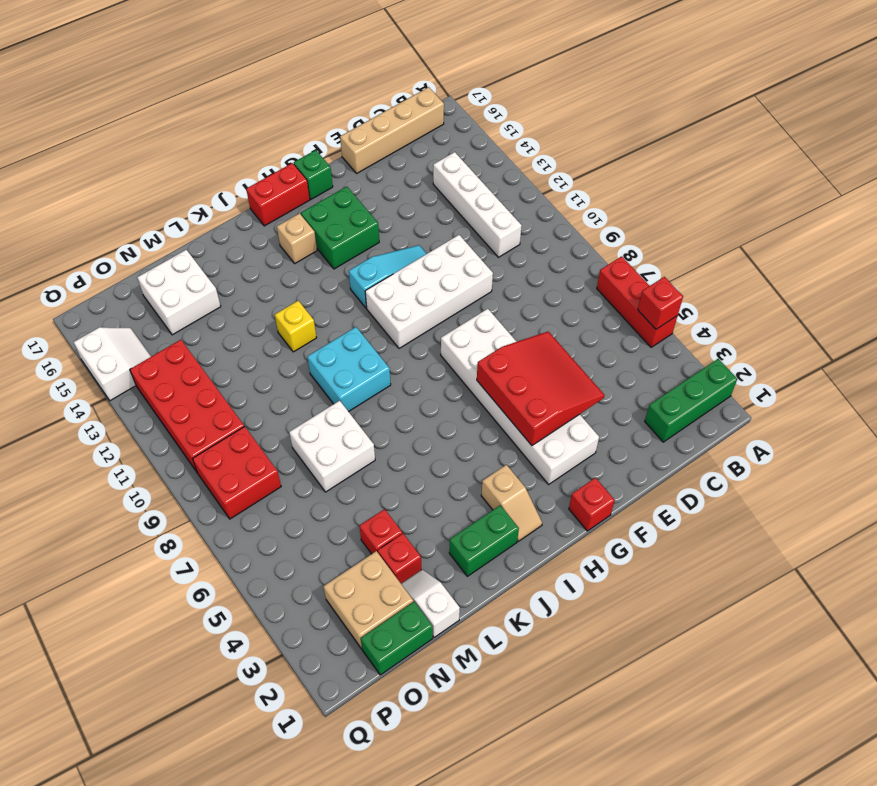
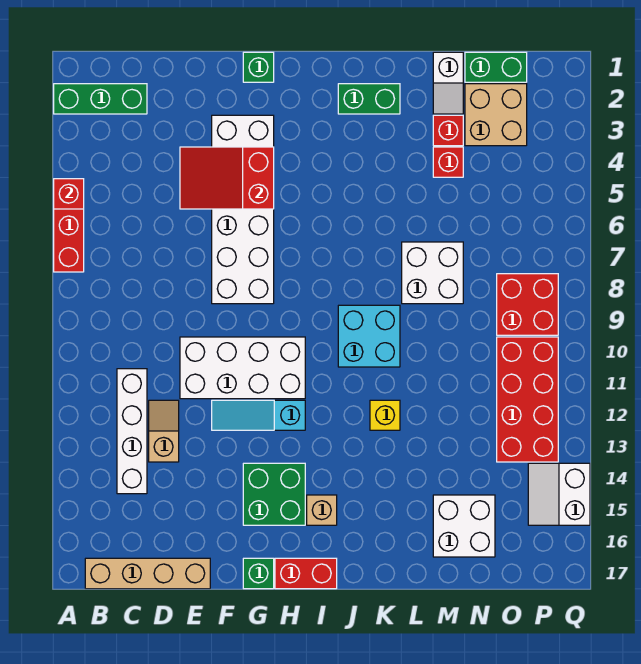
red slope E4:G6 level 2 top G -> red slope E4:G5 level 2 top G
red brick G1 level 1 -> green brick G1 level 1
tan slope I2:I3 level 1 top 3 -> tan slope D12:D13 level 1 top 13

